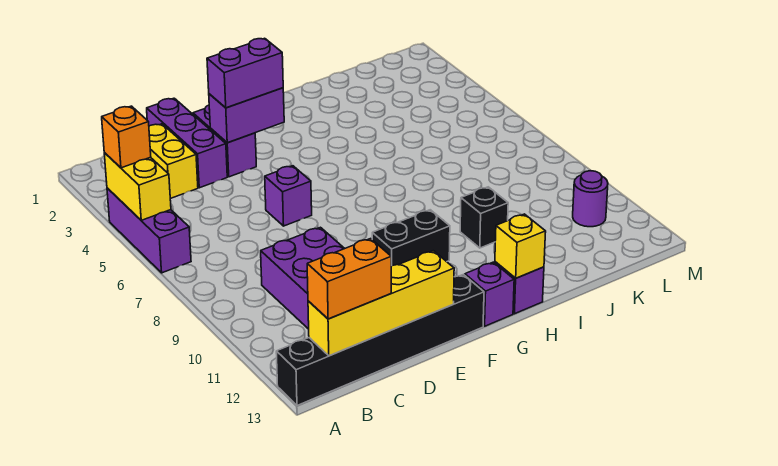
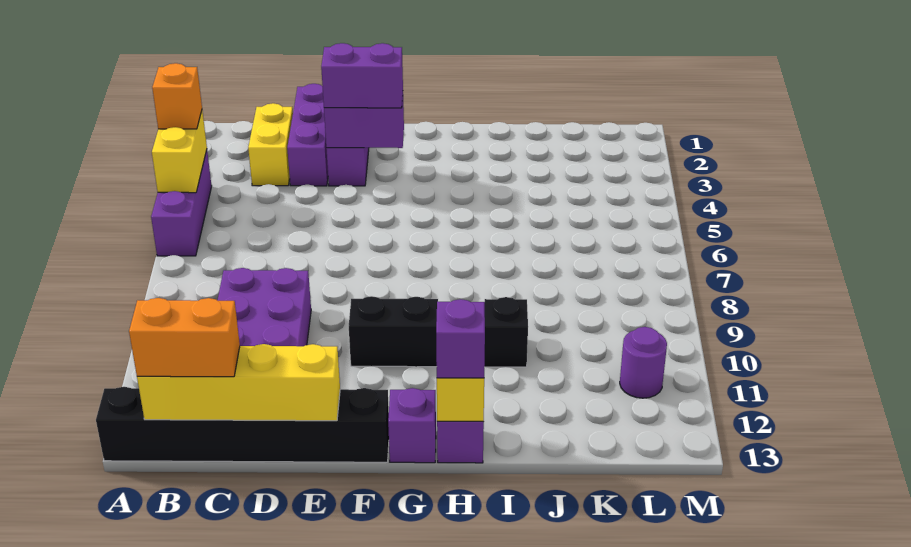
purple brick E6 level 1 -> purple brick H13 level 3

